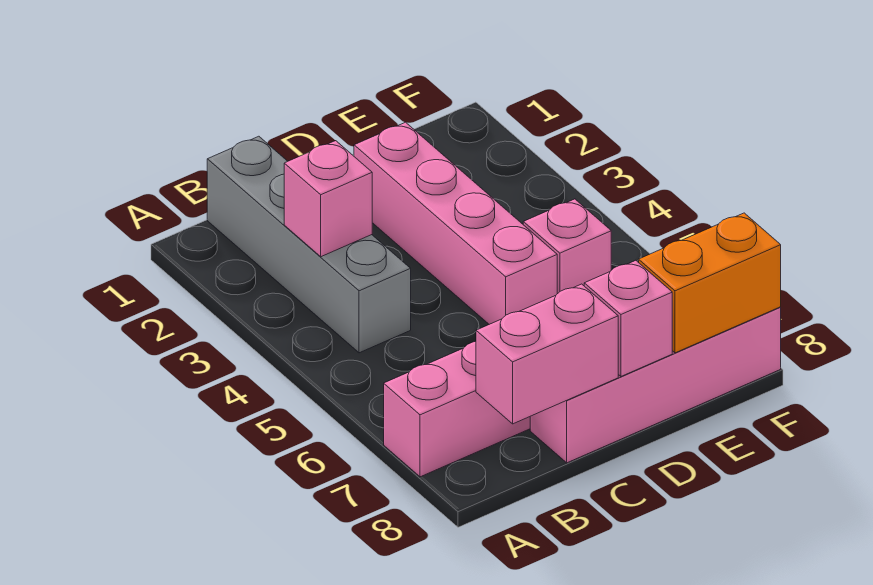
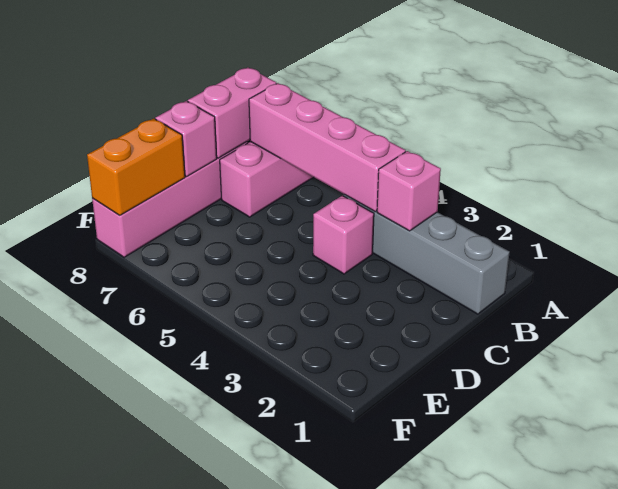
pink brick D2:D5 level 1 -> pink brick B4:B7 level 2
pink brick E5 level 1 -> pink brick C4 level 1

